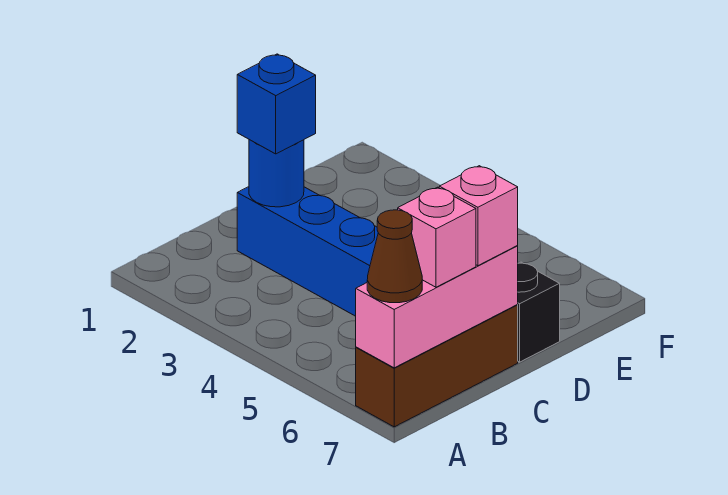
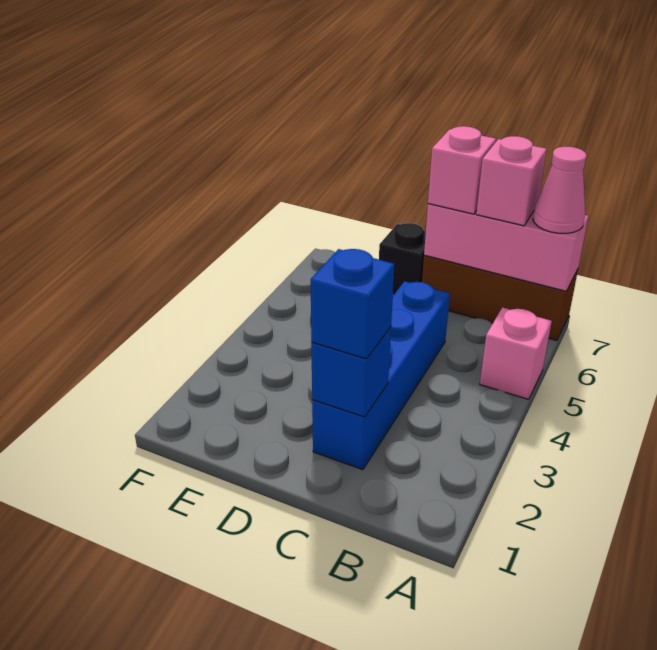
none -> pink brick A5 level 1
brown cone A7 level 3 -> pink cone A7 level 3
blue round brick C2 level 2 -> blue brick C2 level 2

